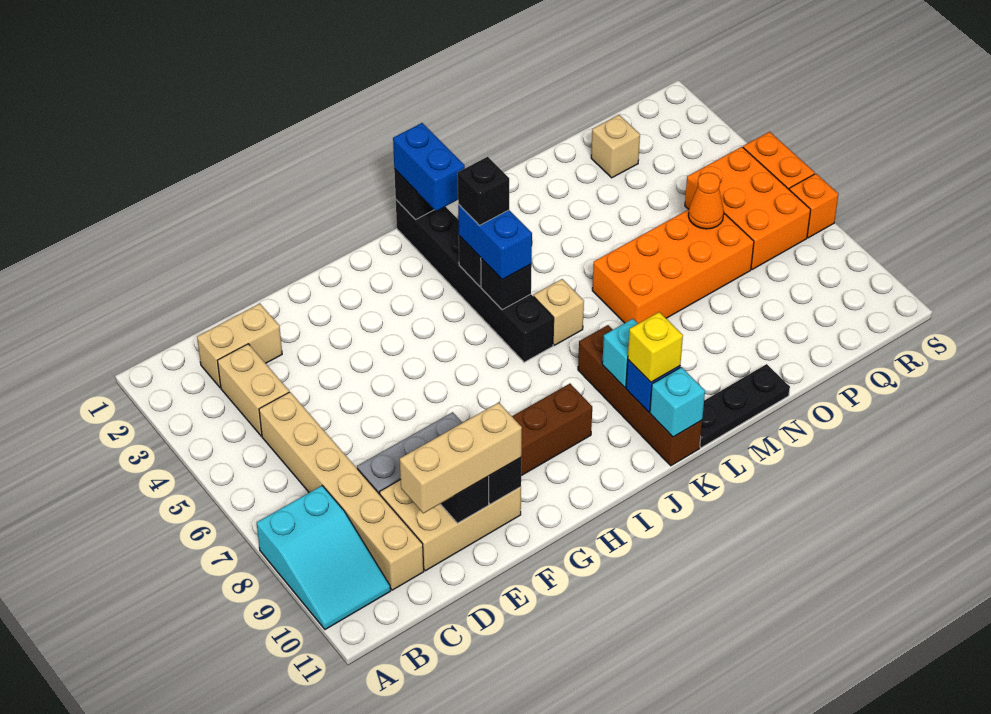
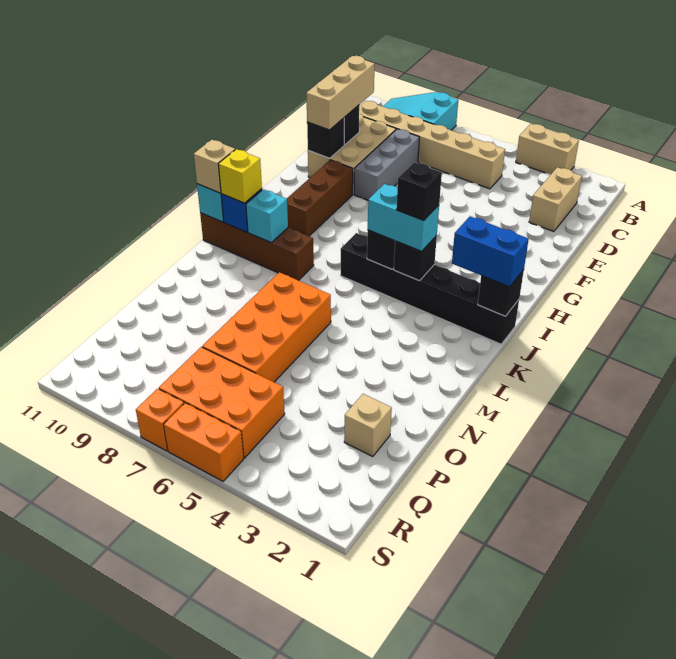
tan brick C3:C4 level 1 -> tan brick A3:A4 level 1
blue brick J4:J5 level 3 -> cyan brick J4:J5 level 3
tan brick K6 level 1 -> tan brick K11 level 3
black plate L11:N11 level 1 -> none
orange cone P6 level 2 -> none

